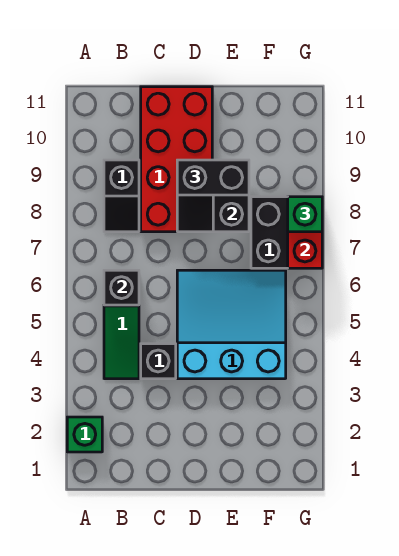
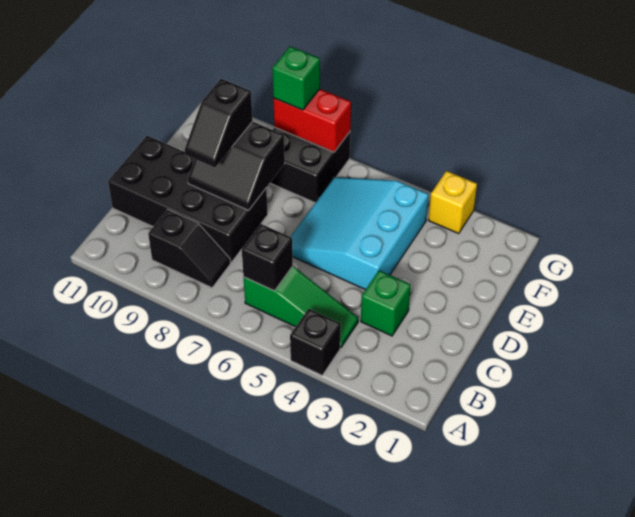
green brick A2 level 1 -> green brick C3 level 1
black brick C4 level 1 -> black brick A4 level 1
red brick C8:D11 level 1 -> black brick C8:D11 level 1
black brick D9:E9 level 3 -> black slope D9:E9 level 3 top E
none -> yellow brick G3 level 1

